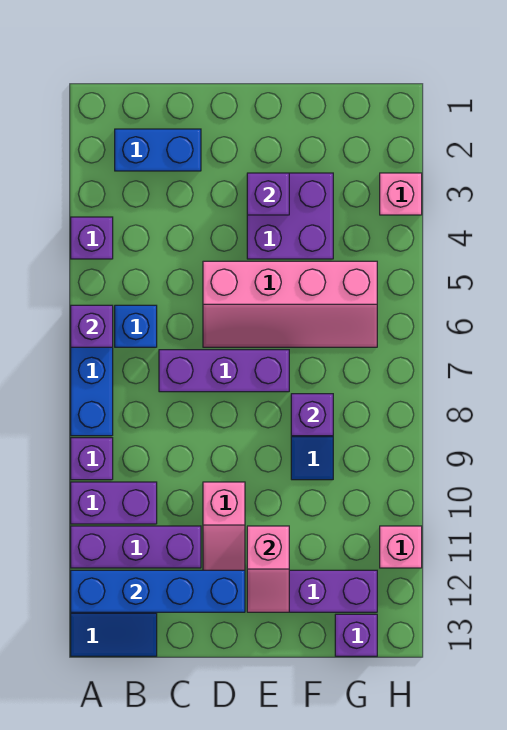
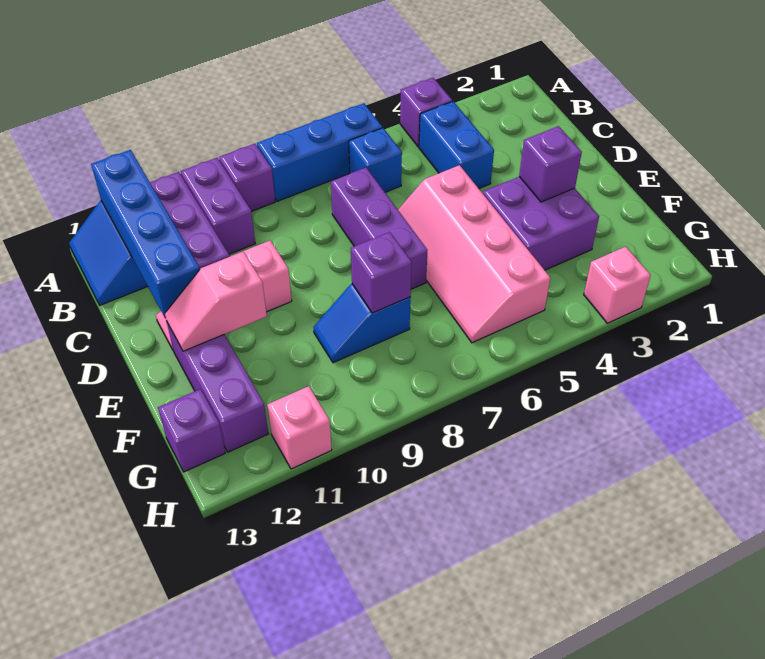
purple brick A6 level 2 -> none
blue brick B2:C2 level 1 -> blue brick B4:C4 level 1

